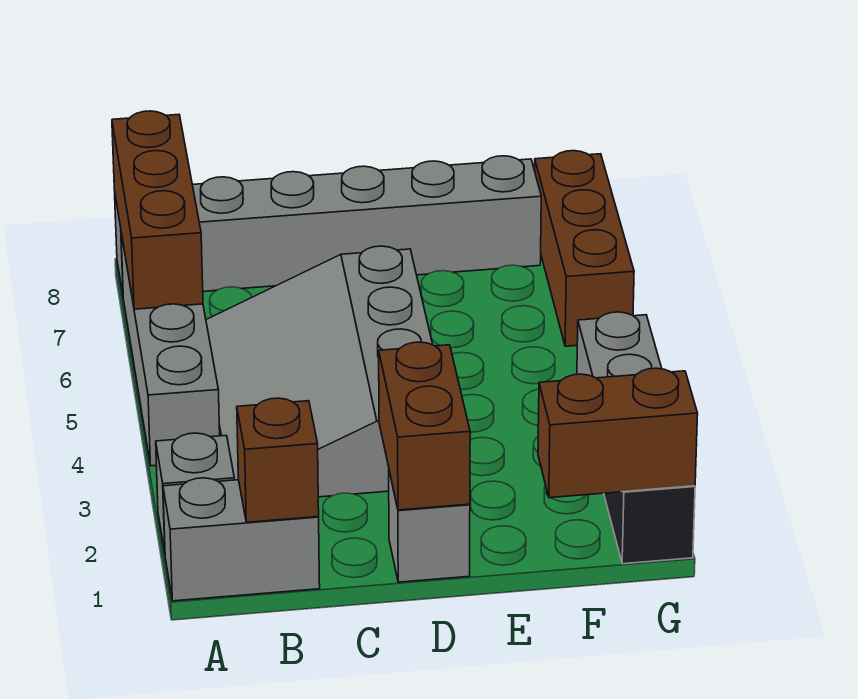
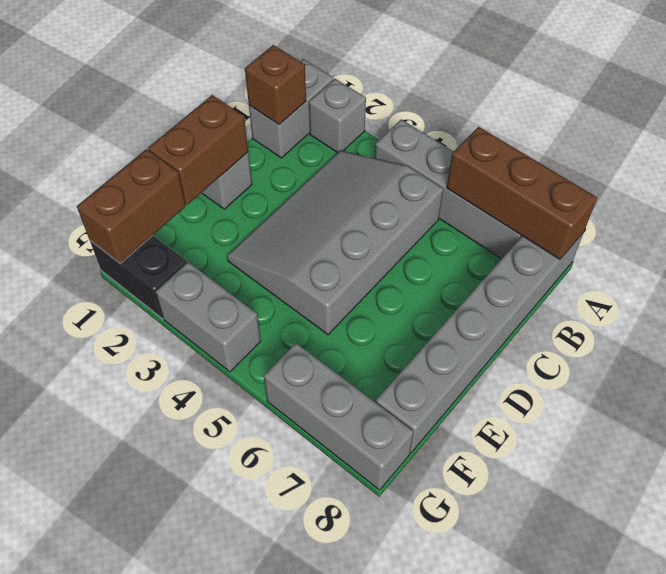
grey slope B3:D6 level 1 top D -> grey slope B3:E5 level 1 top 5
brown brick D1:D2 level 2 -> brown brick D1:E1 level 2
brown brick G6:G8 level 1 -> grey brick G6:G8 level 1

